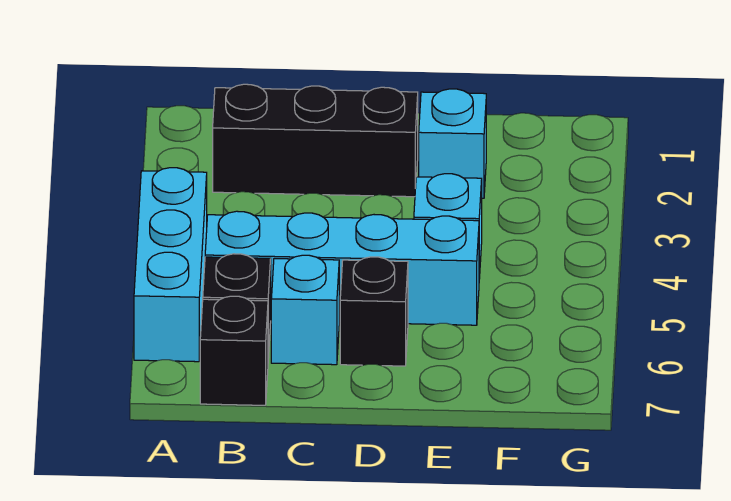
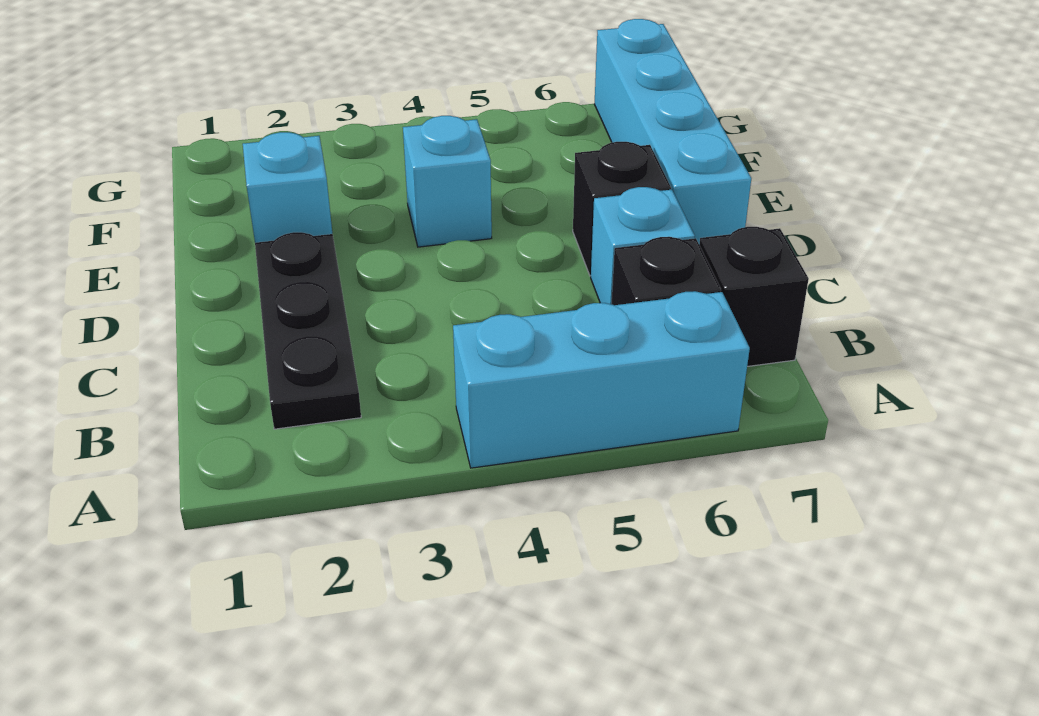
black brick B2:D2 level 1 -> black plate B2:D2 level 1
cyan brick B5:E5 level 1 -> cyan brick D7:G7 level 1

